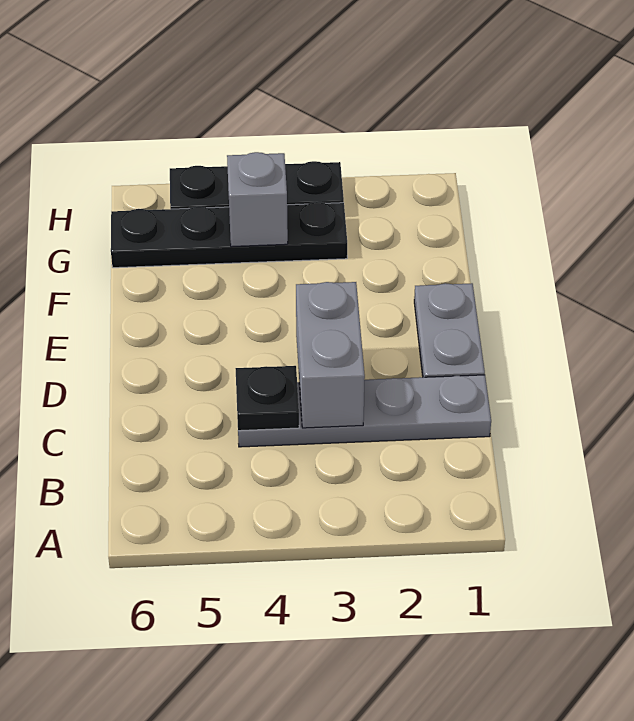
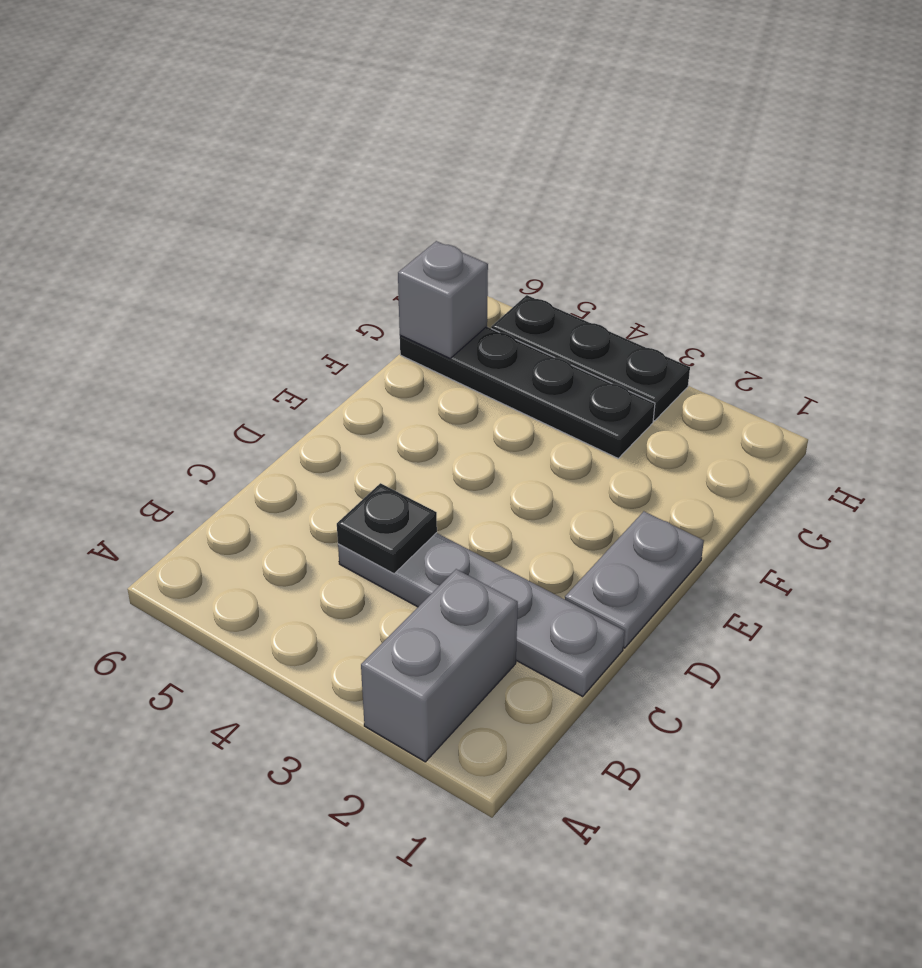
grey brick C3:D3 level 2 -> grey brick A2:B2 level 1
grey brick G4 level 2 -> grey brick G6 level 2

